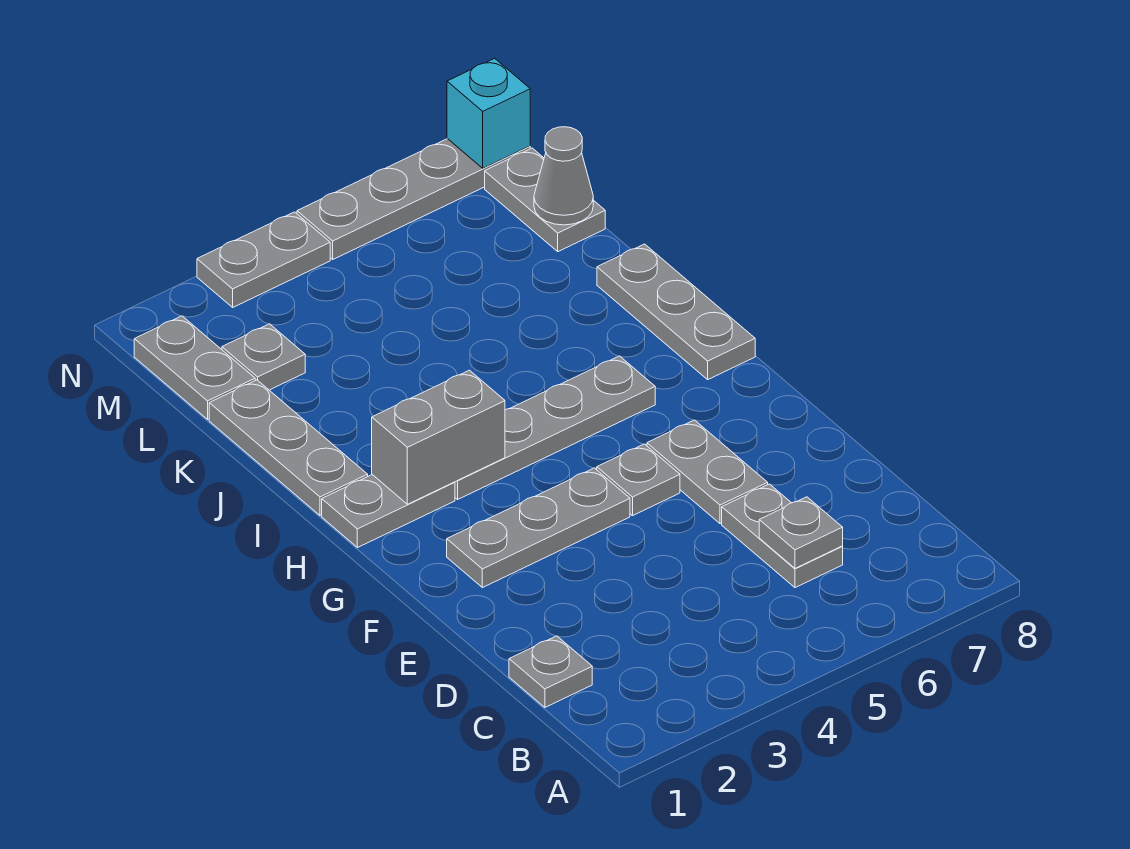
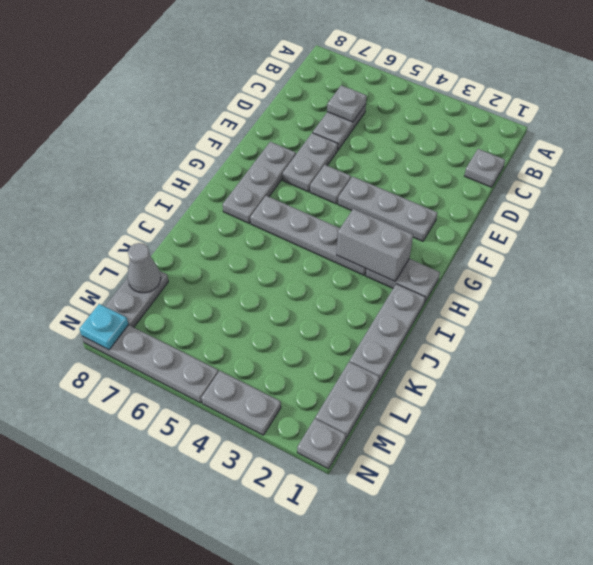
grey plate H8:J8 level 1 -> grey plate F7:H7 level 1
grey plate L2 level 1 -> grey plate N1 level 1
cyan brick N8 level 2 -> cyan plate N8 level 2

